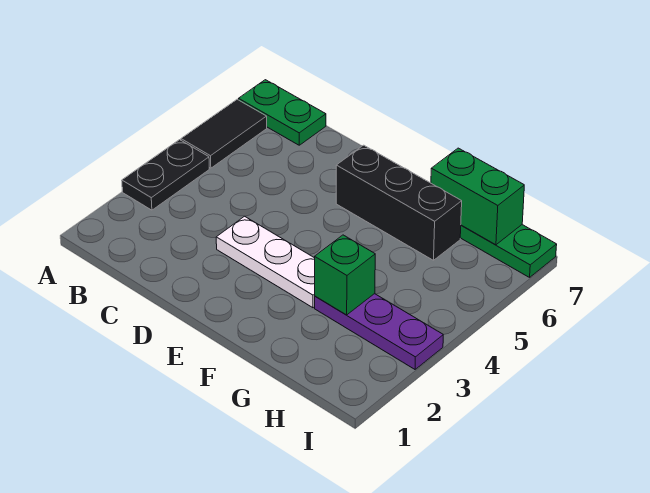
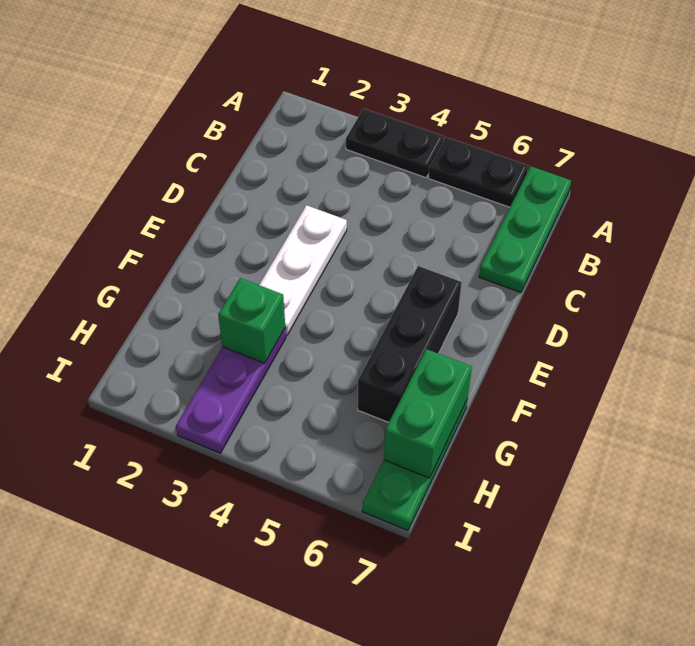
black tile A5:A6 level 1 -> black plate A5:A6 level 1
green plate A7:B7 level 1 -> green plate A7:C7 level 1

